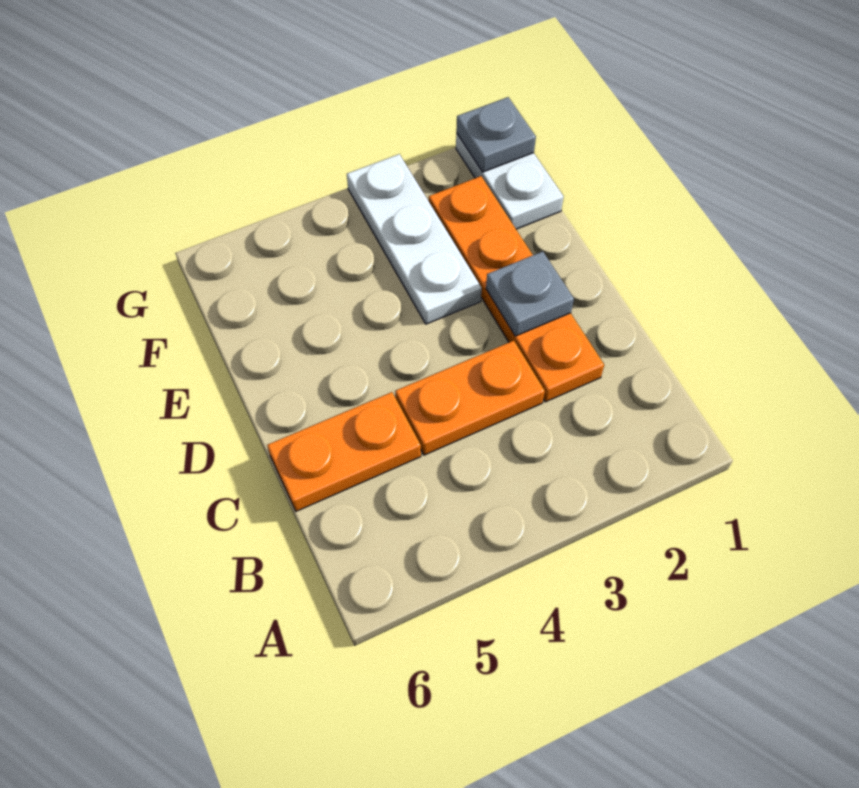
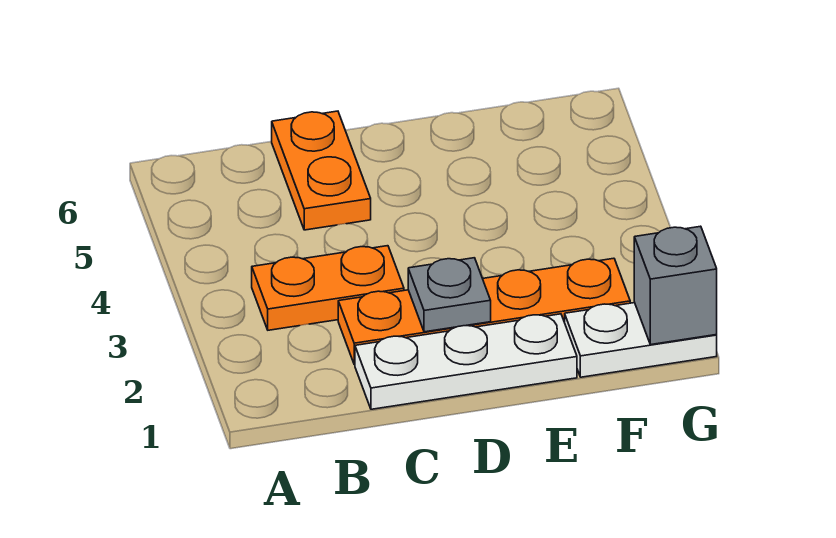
orange plate C3:C4 level 1 -> orange plate B3:C3 level 1
white plate E3:G3 level 1 -> white plate C1:E1 level 1
grey plate G1 level 2 -> grey brick G1 level 2

